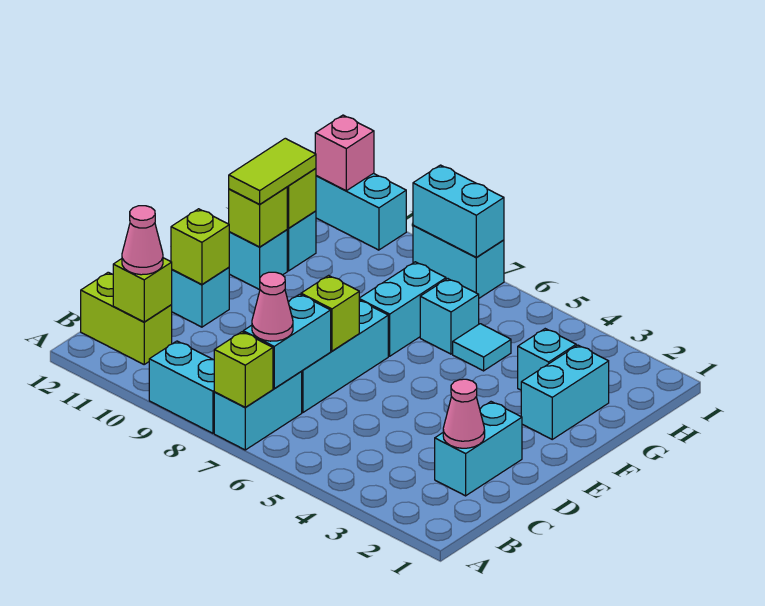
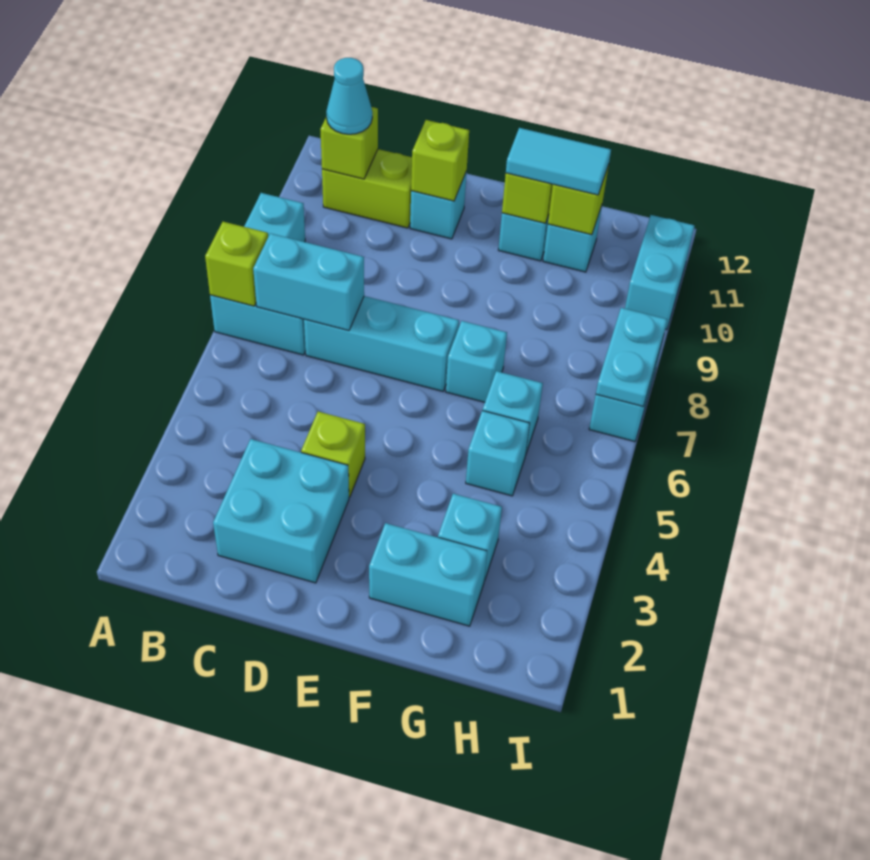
pink cone B7 level 3 -> none
lime brick B11:B12 level 1 -> lime brick B11:C11 level 1
pink cone B11 level 3 -> cyan cone B11 level 3
cyan brick C2:D2 level 1 -> cyan brick C2:D3 level 1
pink cone C2 level 2 -> none
lime brick D7 level 2 -> lime brick D4 level 1
cyan brick F7:G7 level 1 -> cyan brick F7 level 1
lime tile F11:G11 level 3 -> cyan tile F11:G11 level 3
cyan tile G5 level 1 -> cyan brick G5 level 1
cyan brick I7:I8 level 2 -> cyan plate I7:I8 level 2
pink brick I11 level 2 -> none

